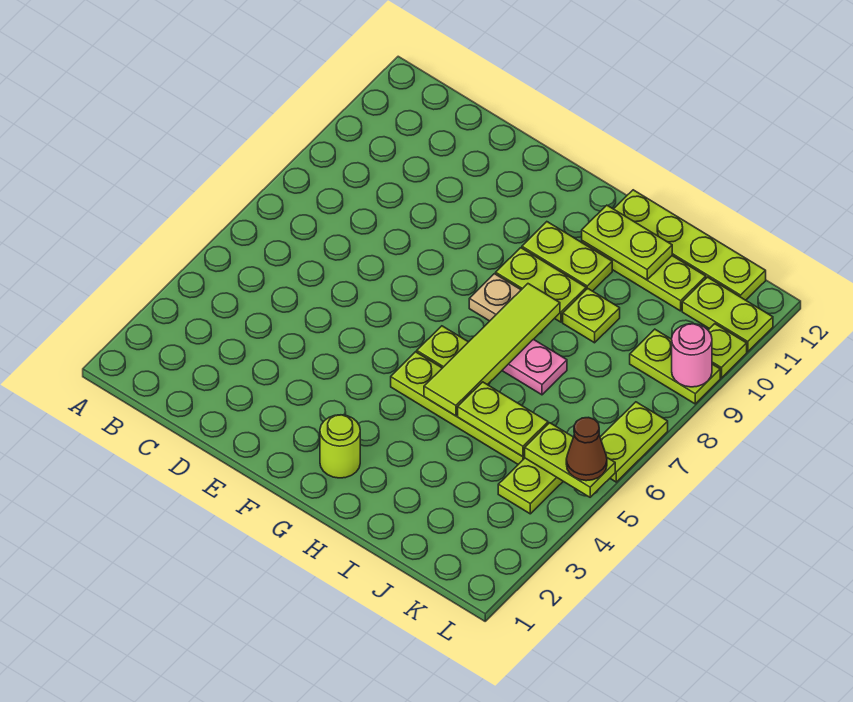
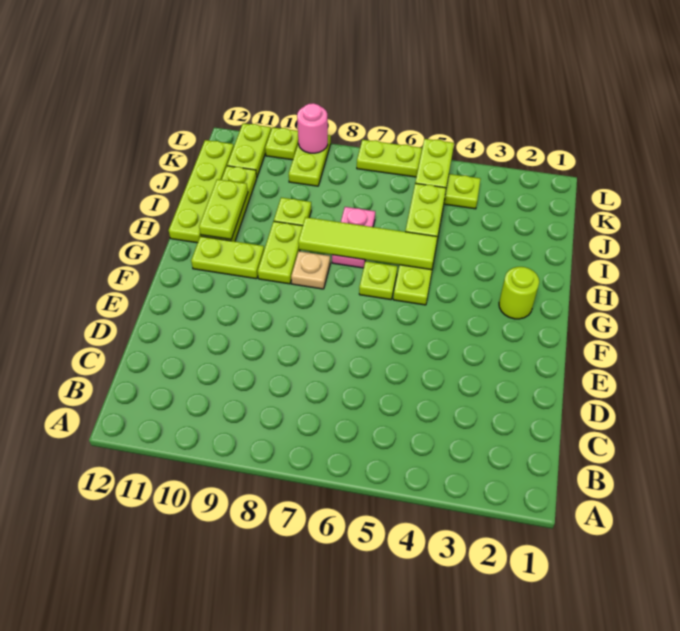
lime plate G10:H10 level 1 -> lime plate G10:G11 level 1
brown cone L5 level 3 -> none

